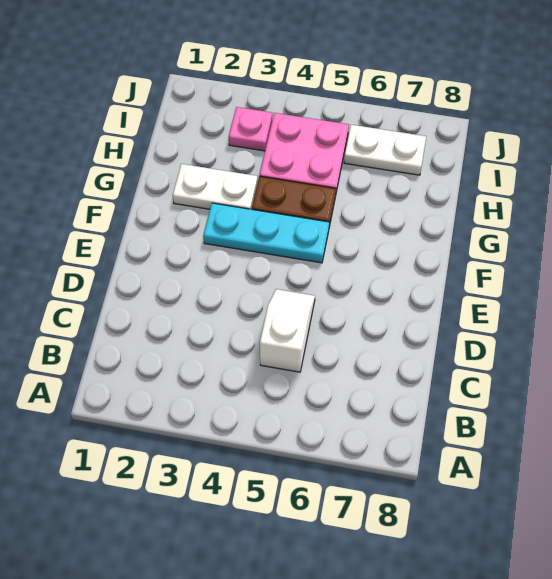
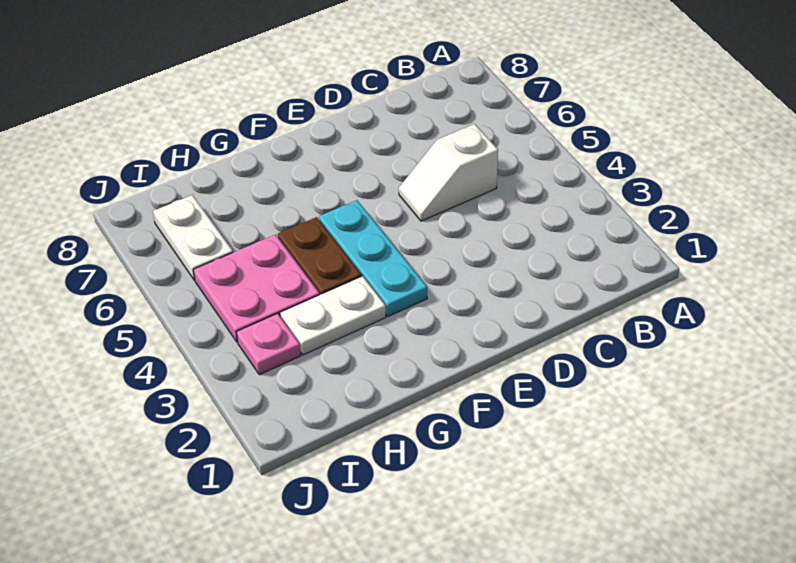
white plate G2:G3 level 1 -> white plate G3:H3 level 1

